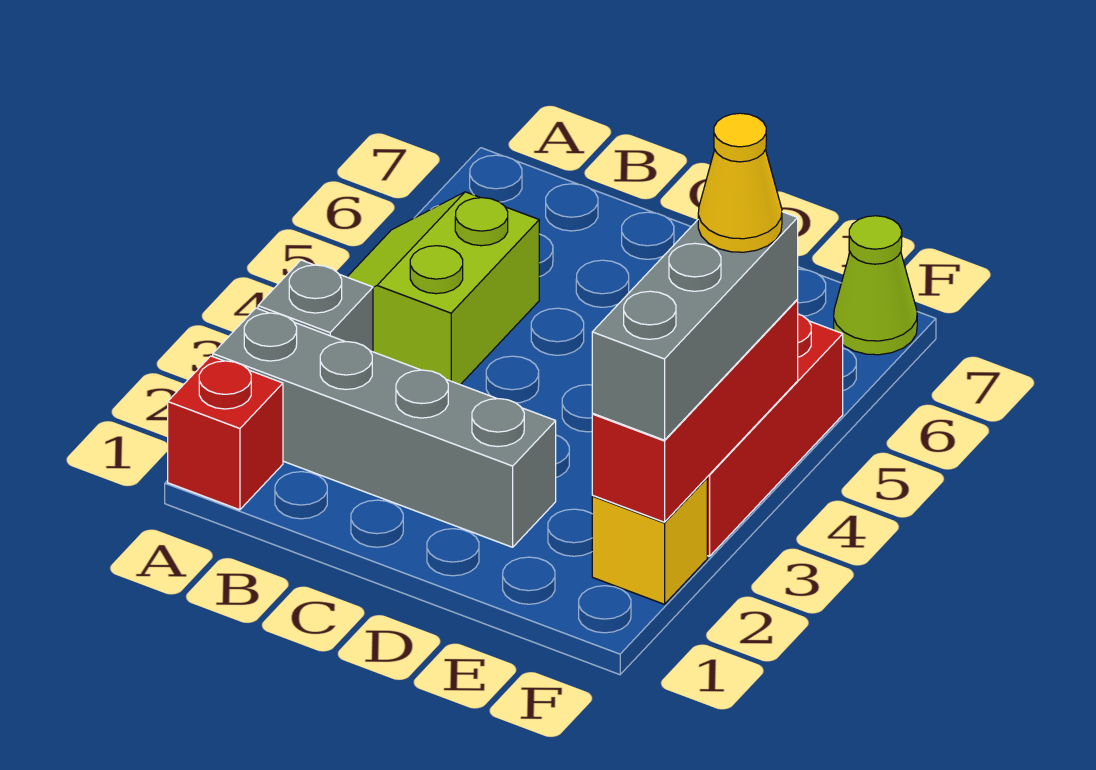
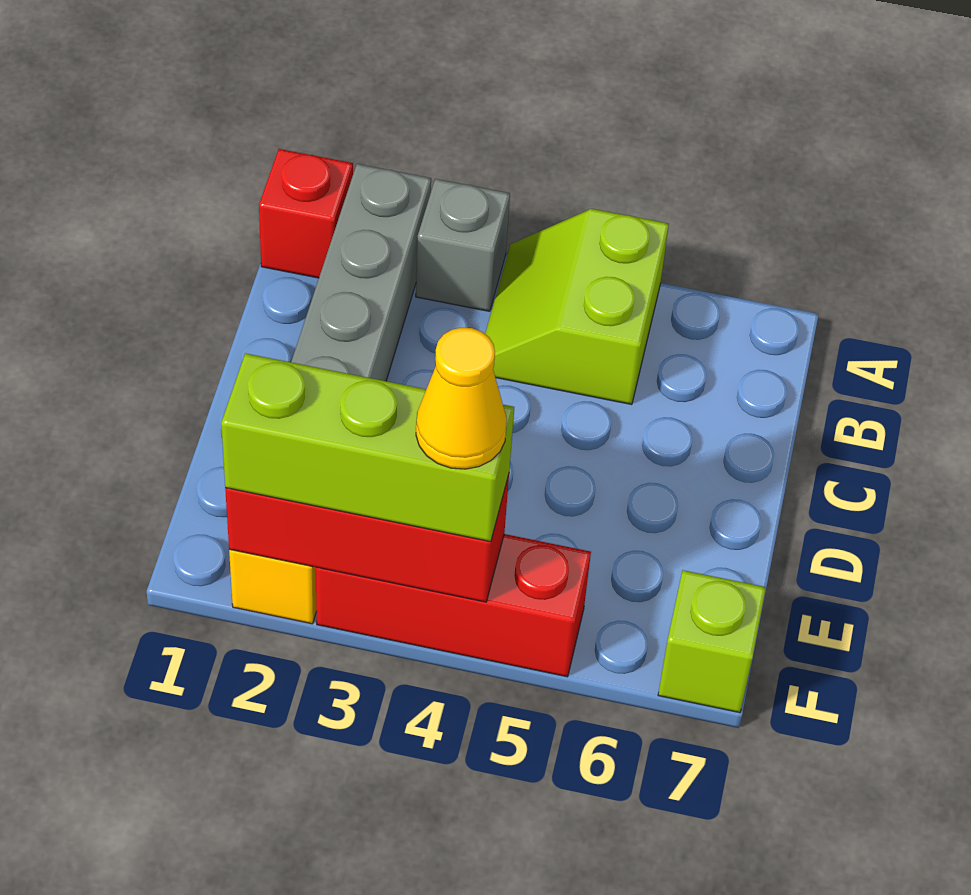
lime slope A4:B5 level 1 top B -> lime slope A4:B5 level 1 top 5
grey brick F2:F4 level 3 -> lime brick F2:F4 level 3
lime cone F7 level 1 -> lime brick F7 level 1

